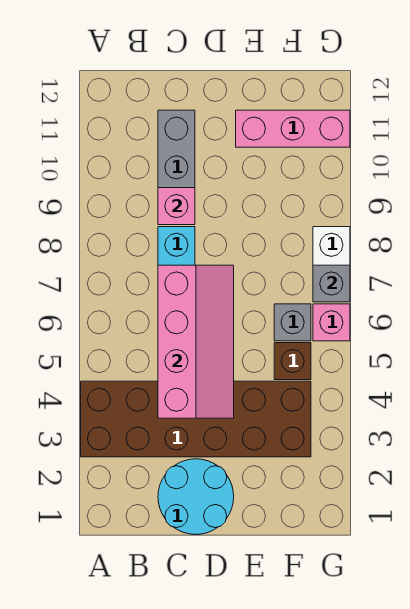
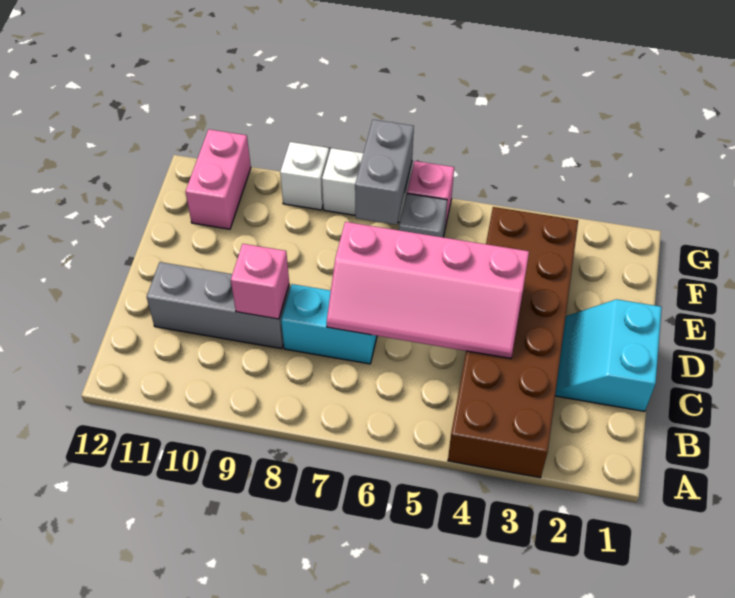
cyan round brick C1:D2 level 1 -> cyan slope C1:D2 level 1 top 1
pink slope C4:D7 level 2 top C -> pink slope C4:D7 level 2 top D
pink brick E11:G11 level 1 -> pink brick F11:G11 level 1
brown brick F5 level 1 -> none
grey brick G7 level 2 -> grey brick F7:G7 level 2
none -> white brick G9 level 1

